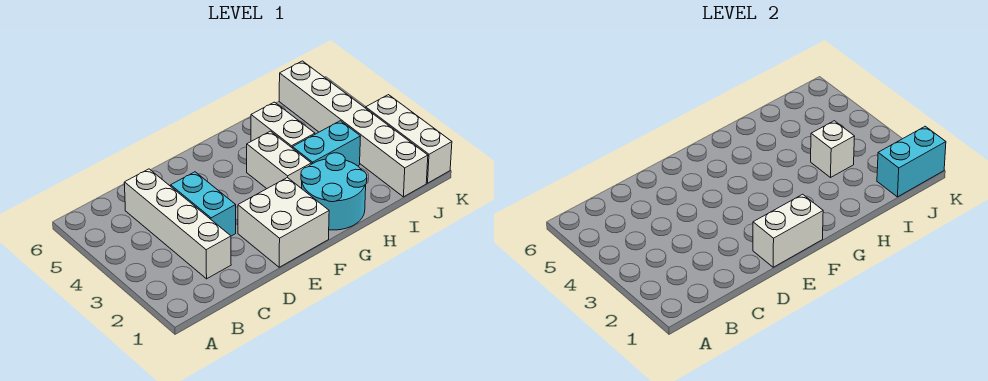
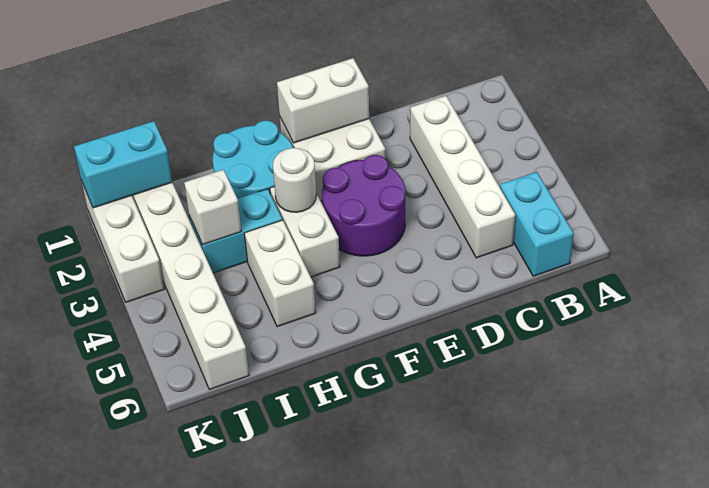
cyan brick D3:D4 level 1 -> cyan brick B5:B6 level 1
none -> purple round brick E3:F4 level 1
none -> white round brick G3 level 2

